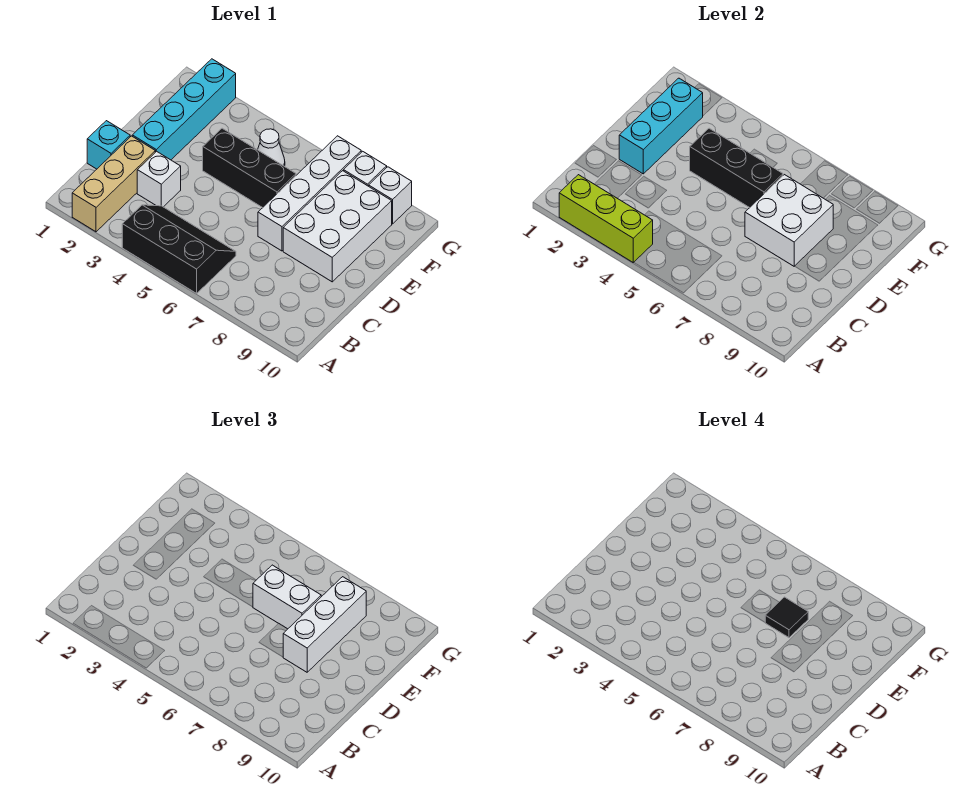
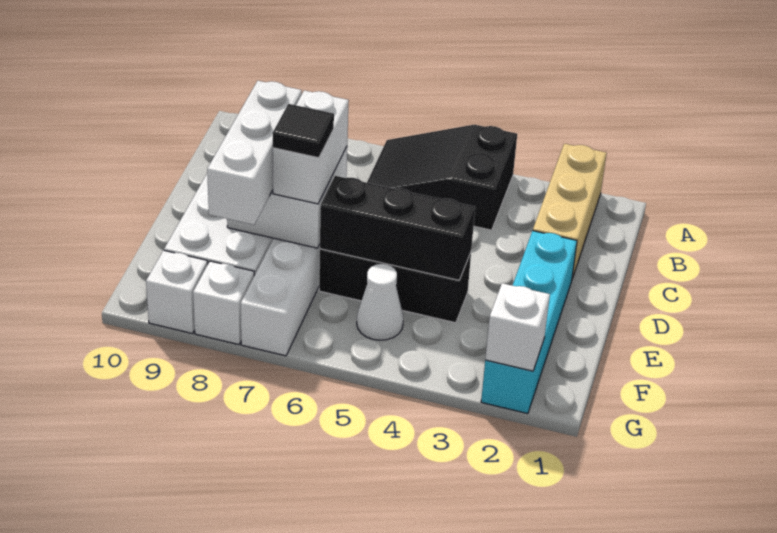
lime brick A2:A4 level 2 -> none
black slope A4:B6 level 1 top A -> black slope A4:B6 level 1 top 4
cyan brick C1 level 1 -> none
white brick C3 level 1 -> white brick G2 level 2
cyan brick D2:F2 level 2 -> none
white brick E6:E7 level 3 -> white brick D7:E7 level 3

